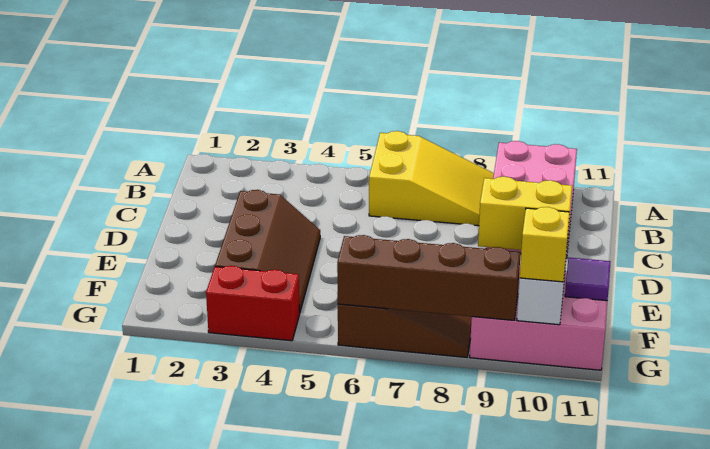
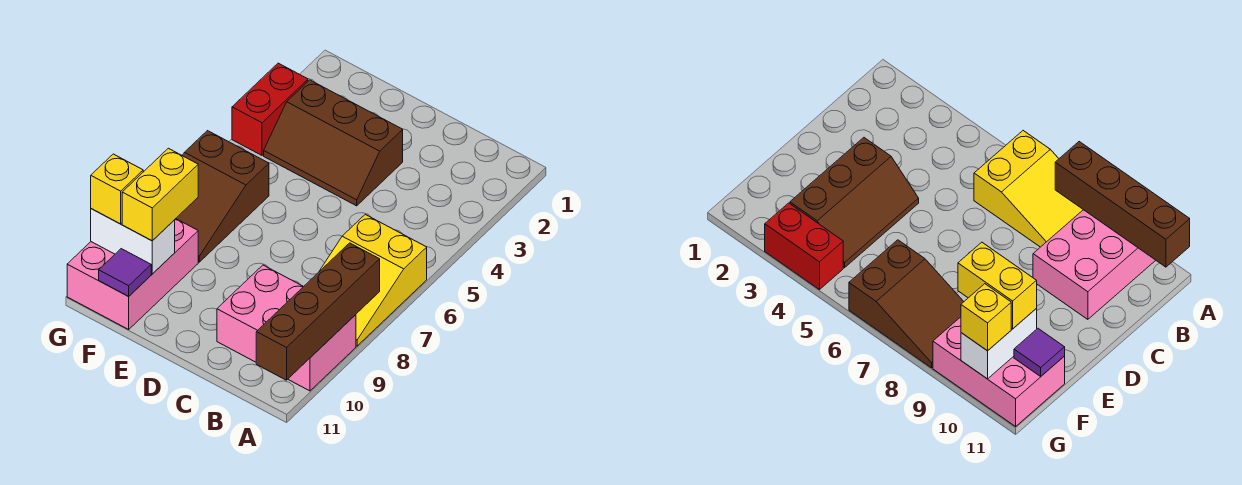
brown brick G6:G9 level 2 -> brown brick A8:A11 level 2

